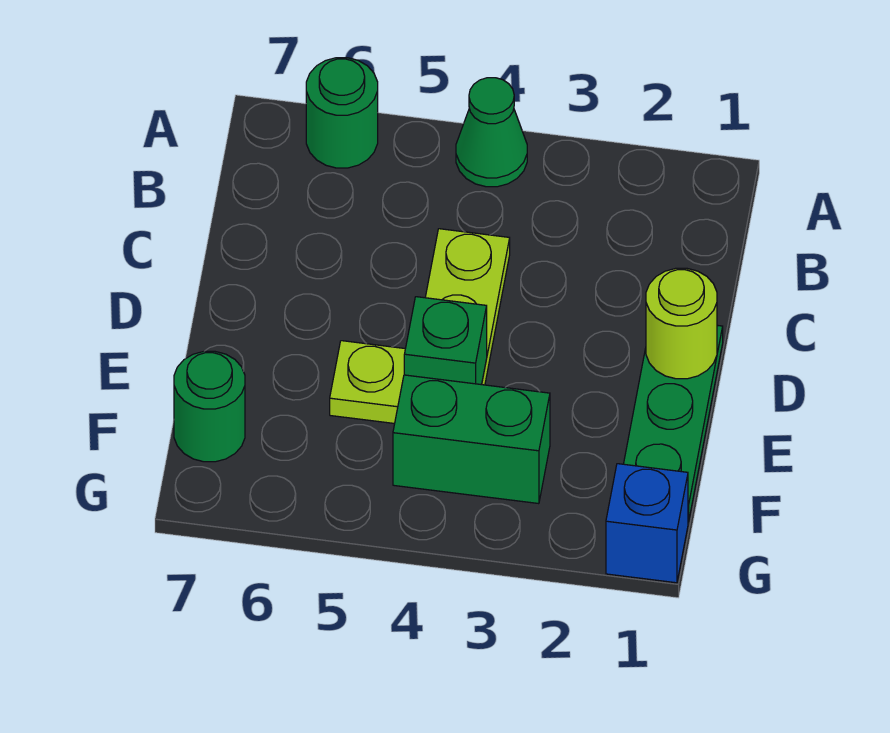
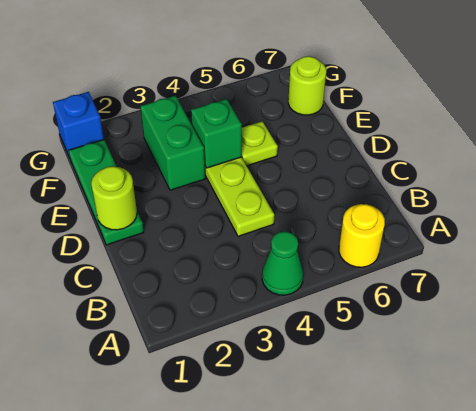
green round brick A6 level 1 -> yellow round brick A6 level 1
green brick F3:F4 level 1 -> green brick E3:F3 level 1
green round brick F7 level 1 -> lime round brick F7 level 1

